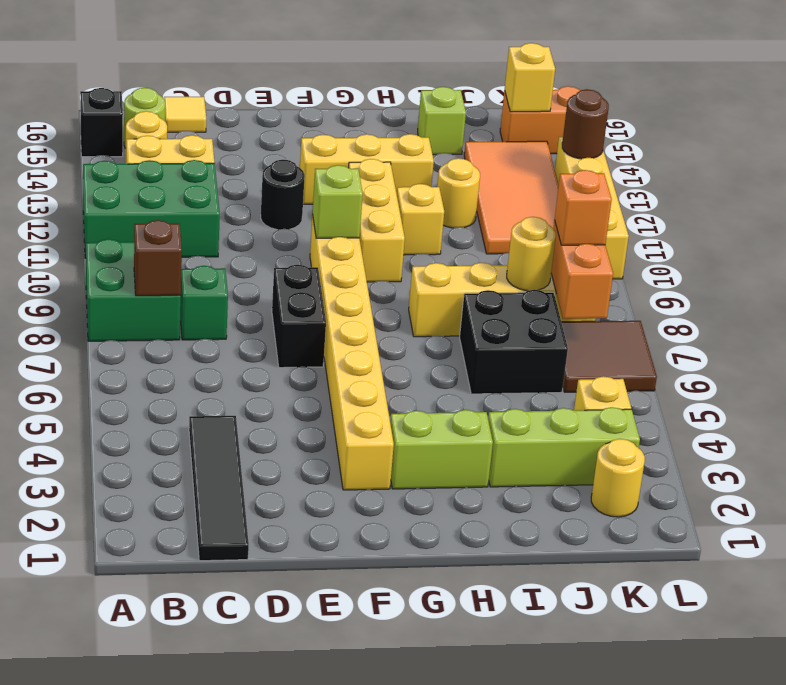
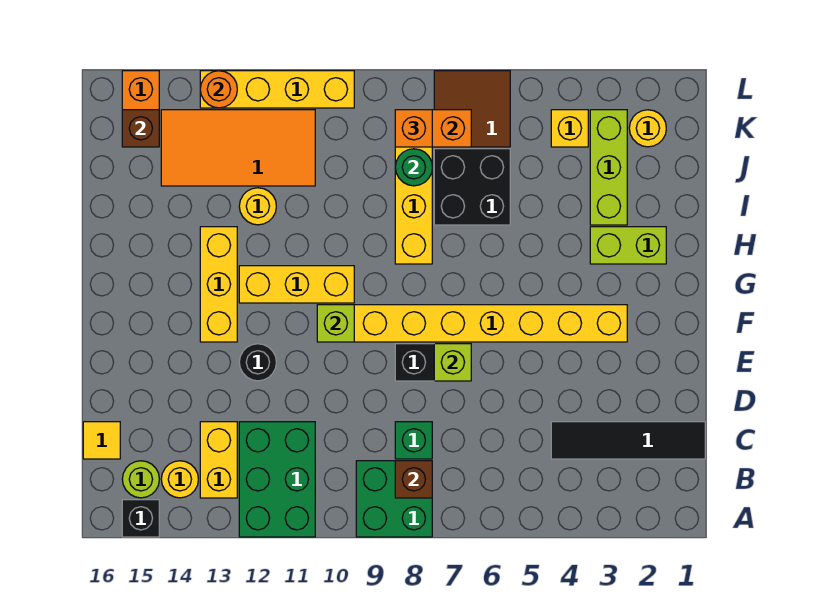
lime brick G3:H3 level 1 -> lime brick H2:H3 level 1
yellow brick H11 level 1 -> none
lime brick I15 level 1 -> lime brick E7 level 2
yellow round brick J8 level 2 -> green round brick J8 level 2
yellow brick K15 level 2 -> brown brick K15 level 2
brown round brick L13 level 2 -> orange round brick L13 level 2

